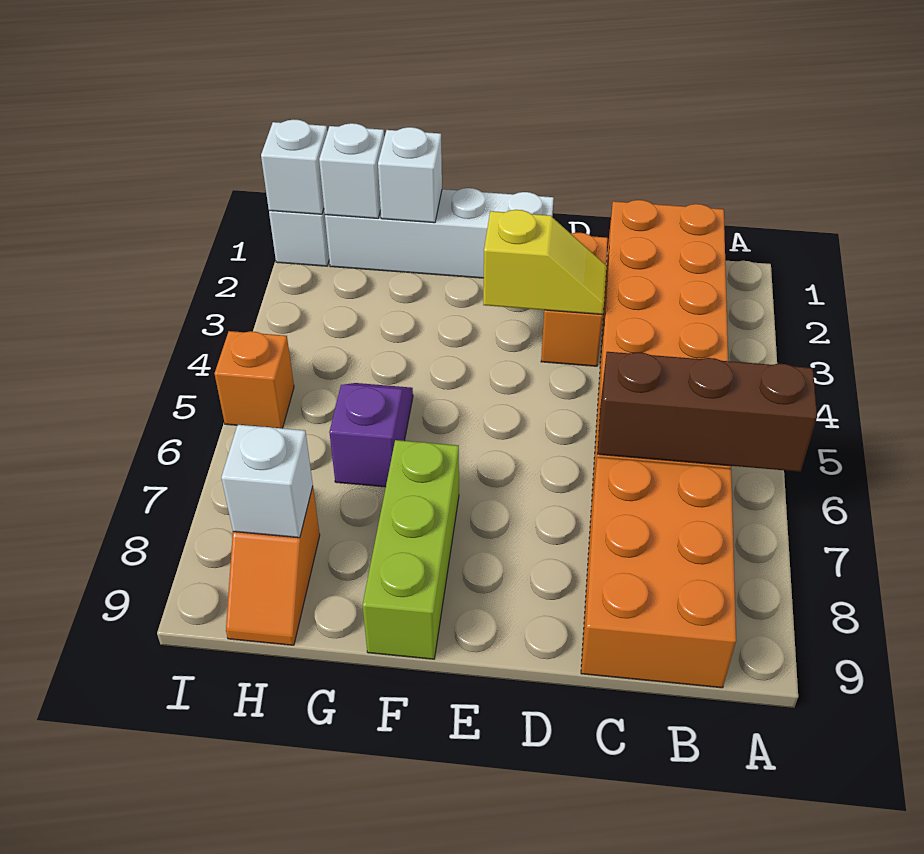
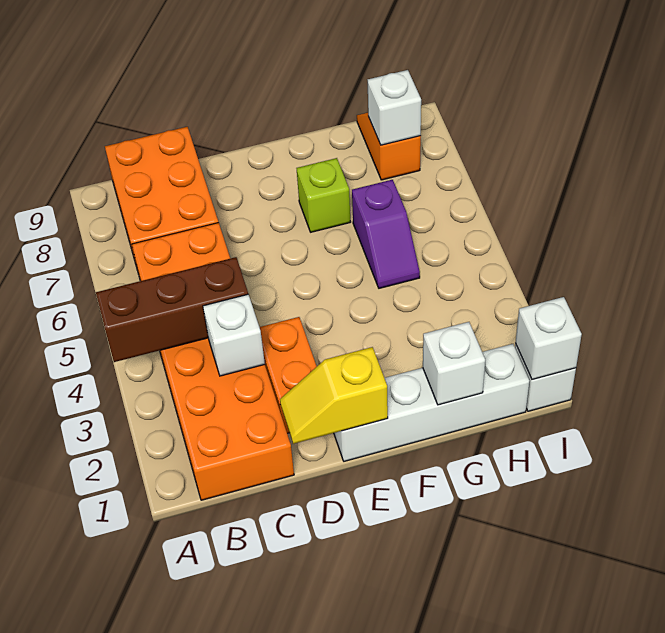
brown brick A6:C6 level 2 -> brown brick A4:C4 level 2
yellow slope D3:E3 level 2 top E -> yellow slope D1:E1 level 2 top E
lime brick F7:F9 level 1 -> lime brick F7 level 1
white brick H1 level 2 -> white brick C3 level 2
orange brick I5 level 1 -> none

